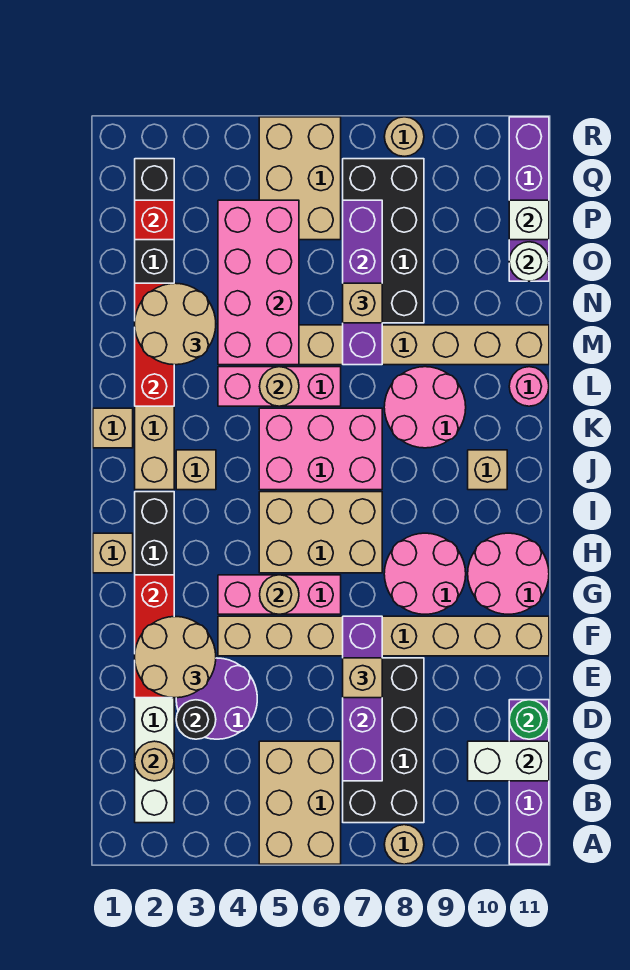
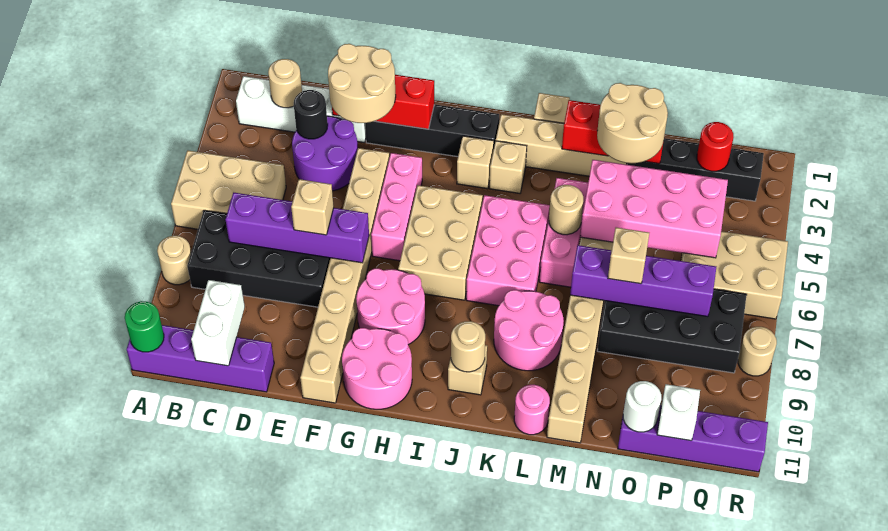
green round brick D11 level 2 -> green round brick A11 level 2
tan round brick G5 level 2 -> tan round brick J10 level 2
tan brick H1 level 1 -> tan brick I3 level 1
red brick P2 level 2 -> red round brick P2 level 2

